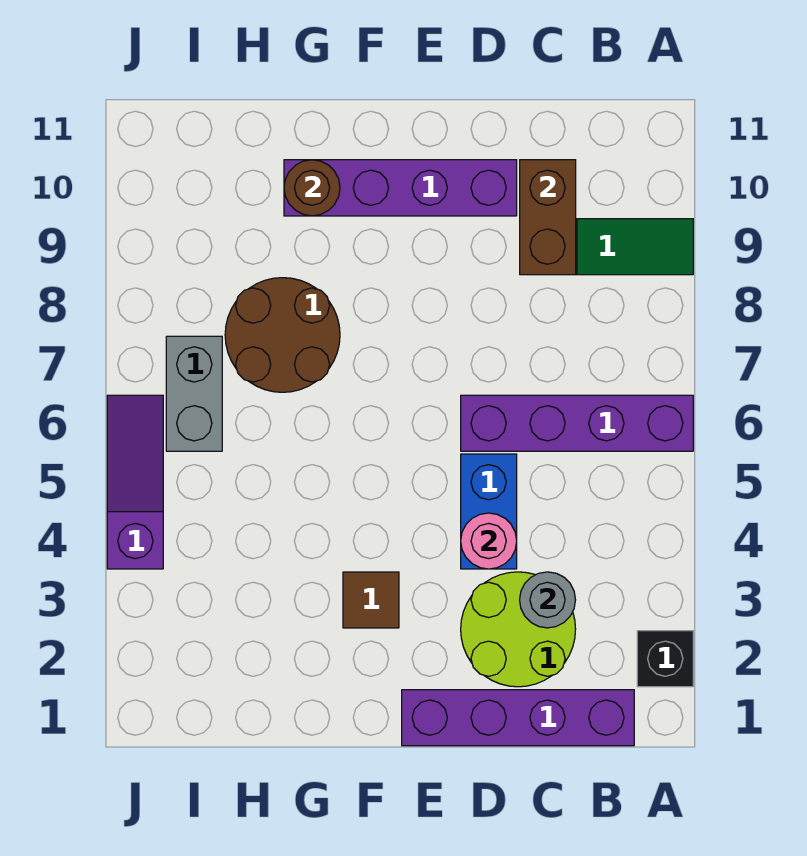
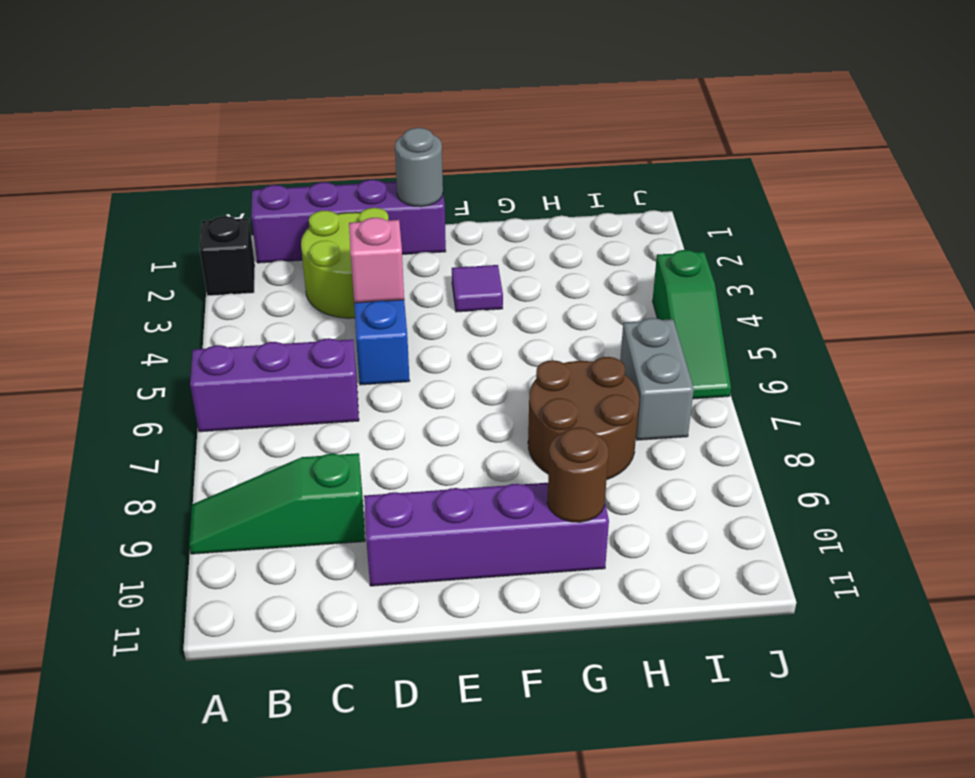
purple brick A6:D6 level 1 -> purple brick A6:C6 level 1
grey round brick C3 level 2 -> grey round brick E1 level 2
brown brick C9:C10 level 2 -> none
pink round brick D4 level 2 -> pink brick D4 level 2
brown tile F3 level 1 -> purple tile F3 level 1
purple slope J4:J6 level 1 top 4 -> green slope J4:J6 level 1 top 4

